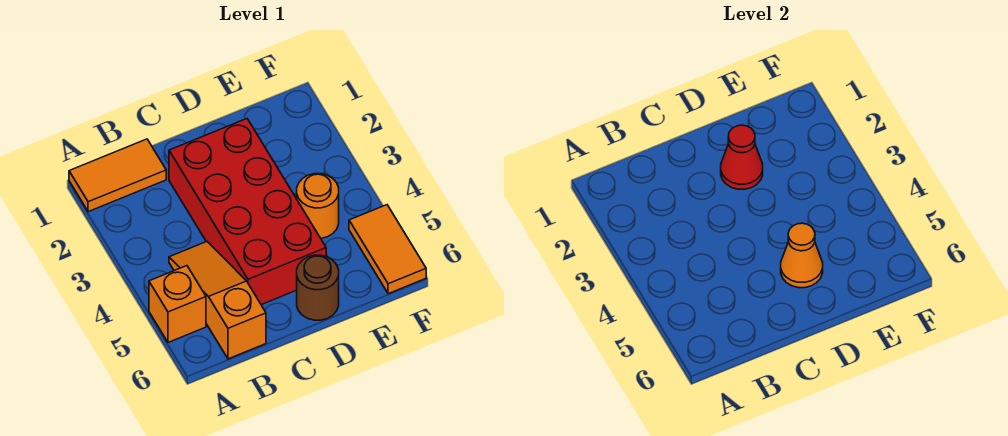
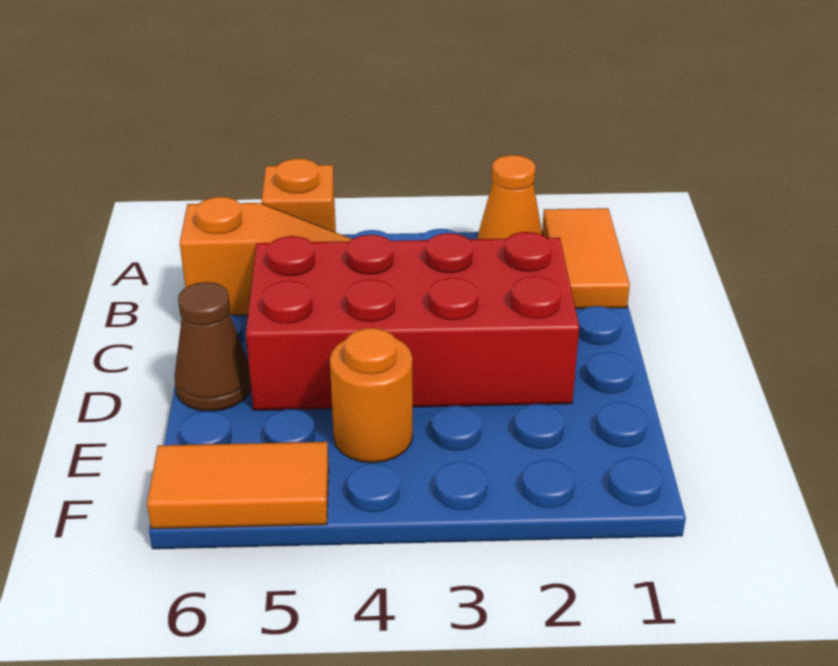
red cone D2 level 2 -> none
orange cone D5 level 2 -> orange cone A2 level 1
brown round brick D6 level 1 -> brown cone D6 level 1

